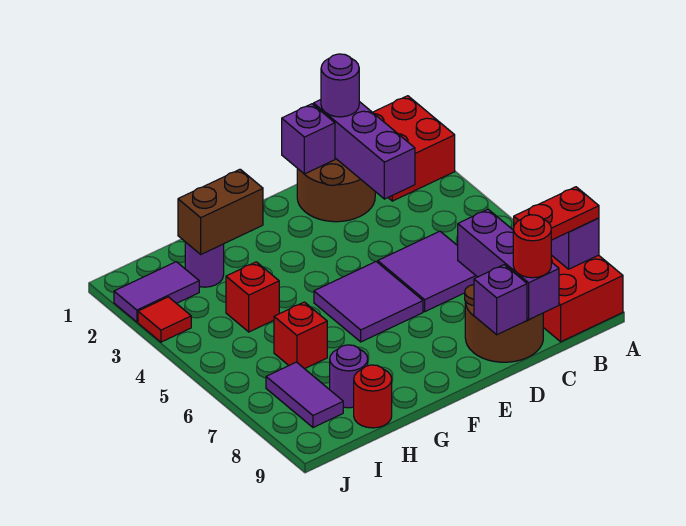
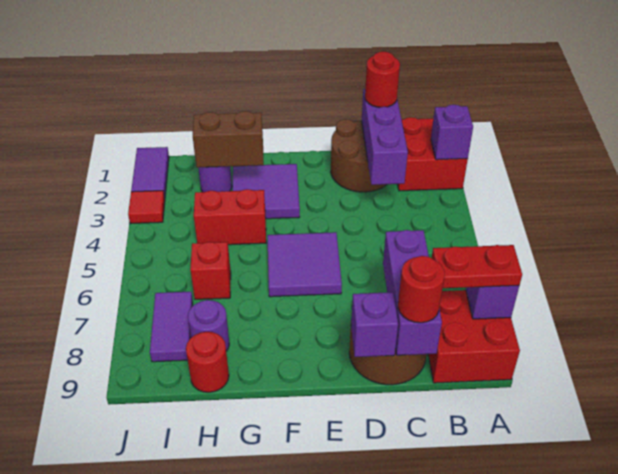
purple round brick C1 level 3 -> red round brick C1 level 3
purple tile C5:D6 level 1 -> purple tile F2:G3 level 1
purple brick D1 level 2 -> purple brick A2 level 2
red brick H4 level 1 -> red brick G4:H4 level 1
purple tile I2:J2 level 1 -> purple tile J1:J2 level 1

